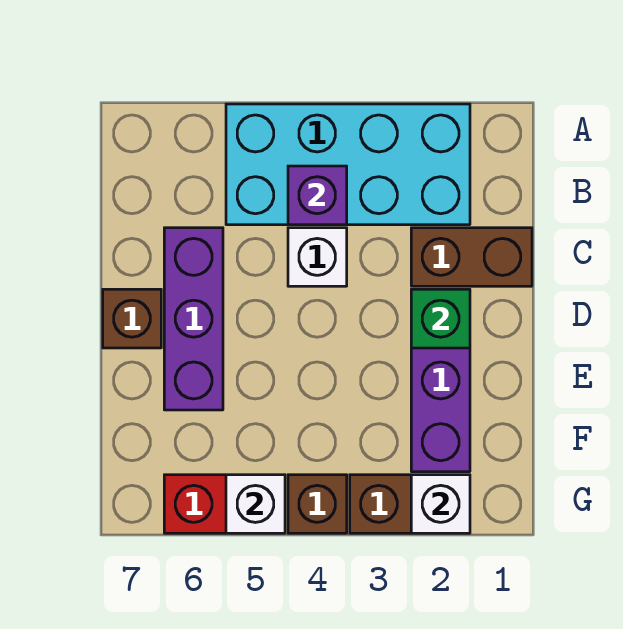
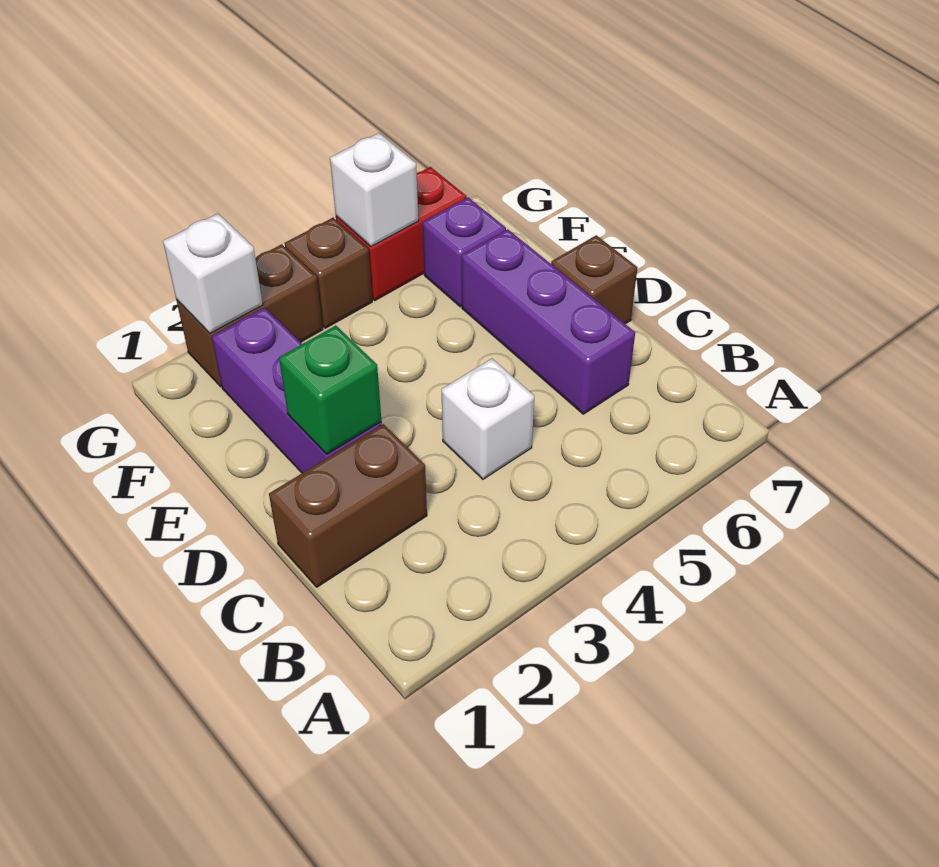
cyan brick A2:B5 level 1 -> none
purple brick B4 level 2 -> purple brick F6 level 1

